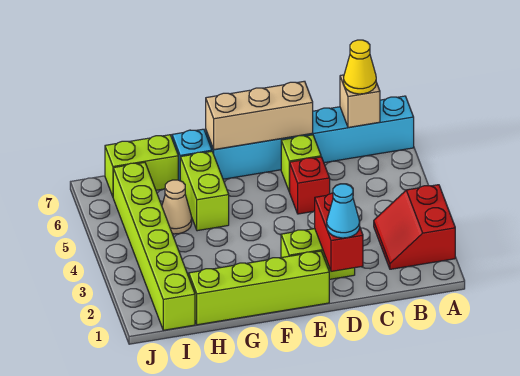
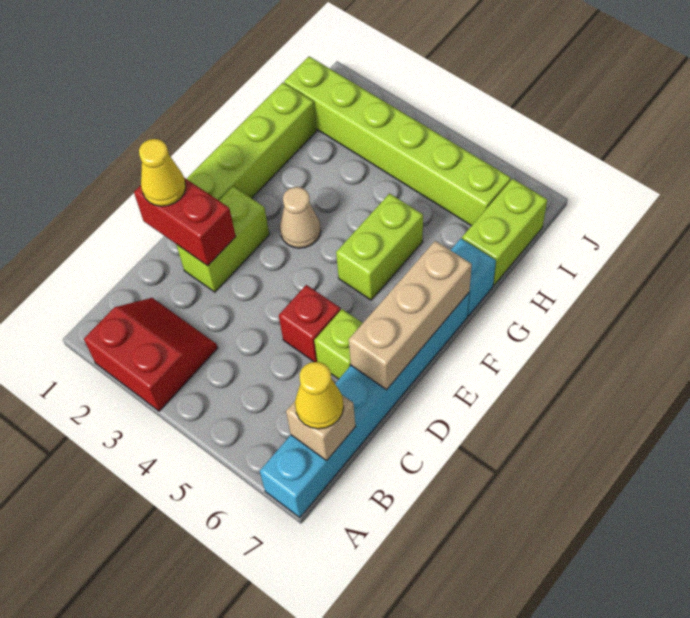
cyan cone D1 level 3 -> yellow cone D1 level 3
lime brick G5:G6 level 1 -> lime brick F5:G5 level 1
tan cone H5 level 1 -> tan cone F3 level 1

